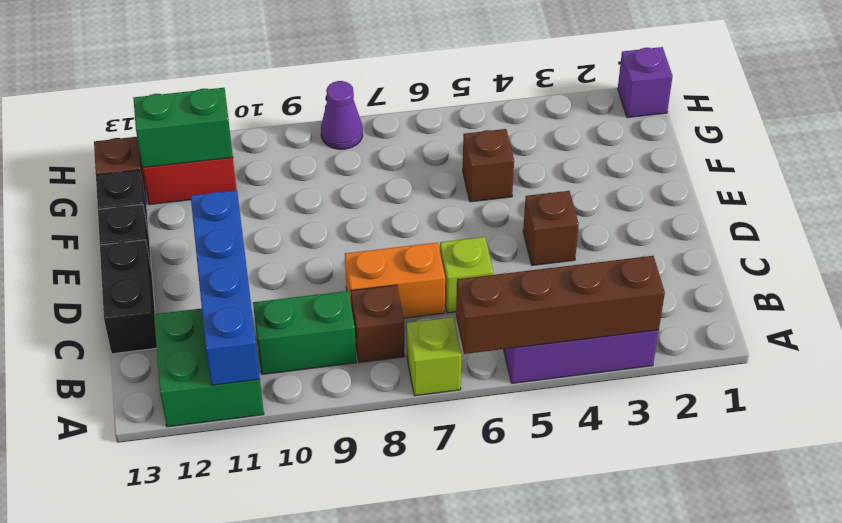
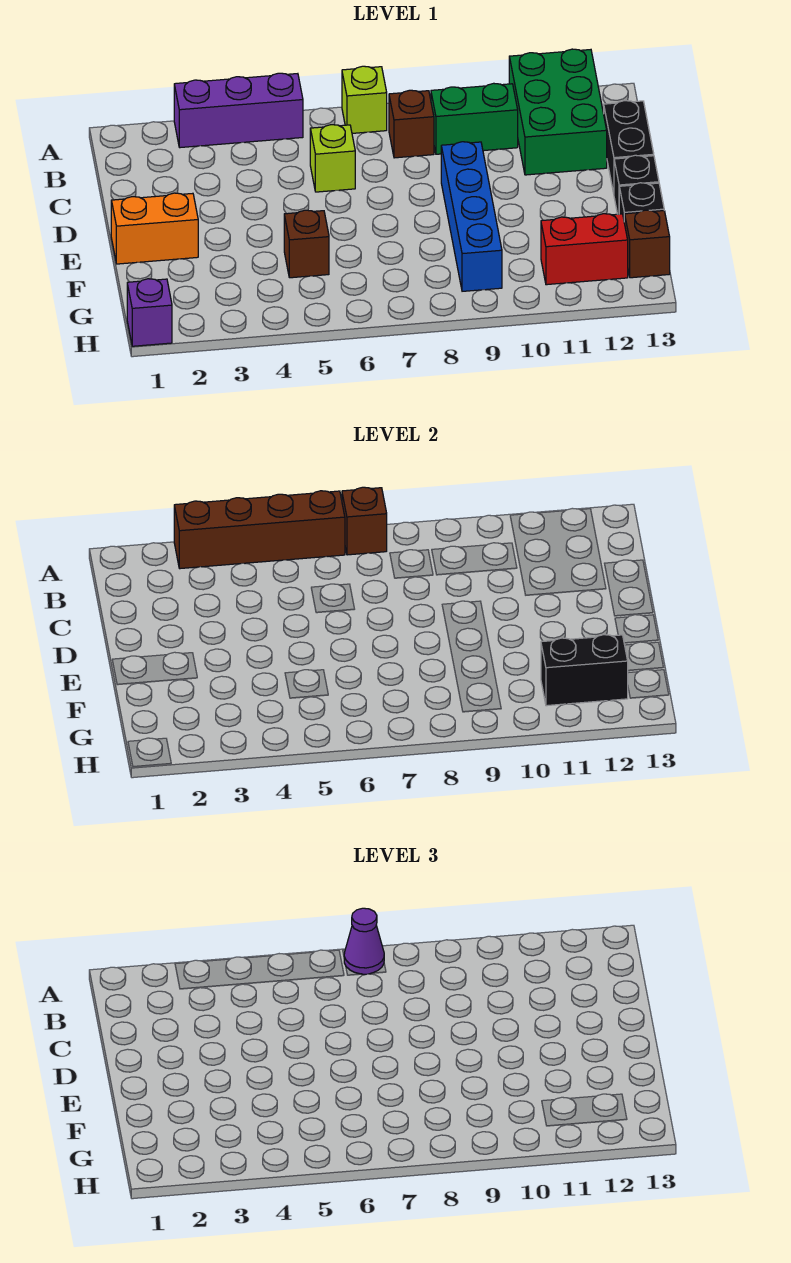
green brick A11:B12 level 1 -> green brick A11:C12 level 1
blue brick A11:D11 level 2 -> blue brick D9:G9 level 1
orange brick C7:C8 level 1 -> orange brick E1:E2 level 1
brown brick D4 level 1 -> brown brick A7 level 2
green brick G11:G12 level 2 -> black brick G11:G12 level 2
purple cone H8 level 1 -> purple cone A7 level 3

